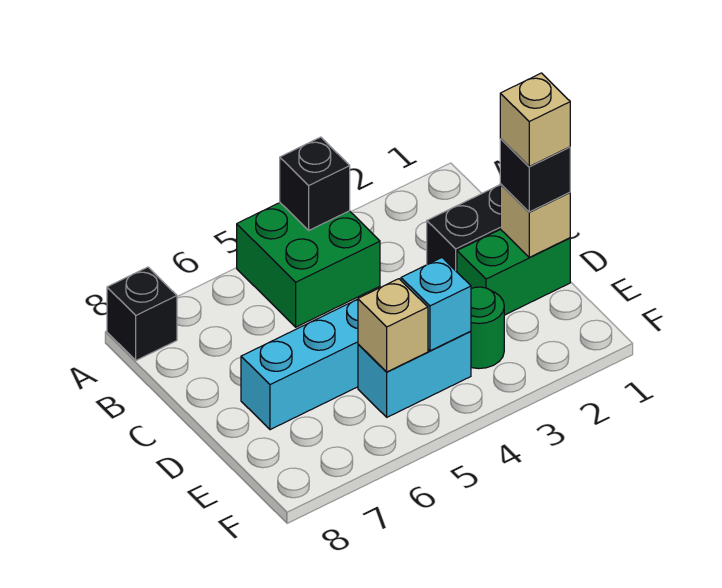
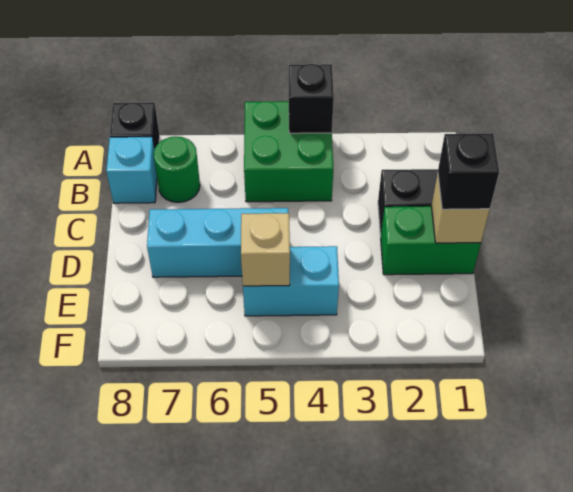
tan brick D1 level 4 -> none
green round brick E3 level 1 -> green round brick B7 level 1
cyan brick E4 level 2 -> cyan brick B8 level 1

